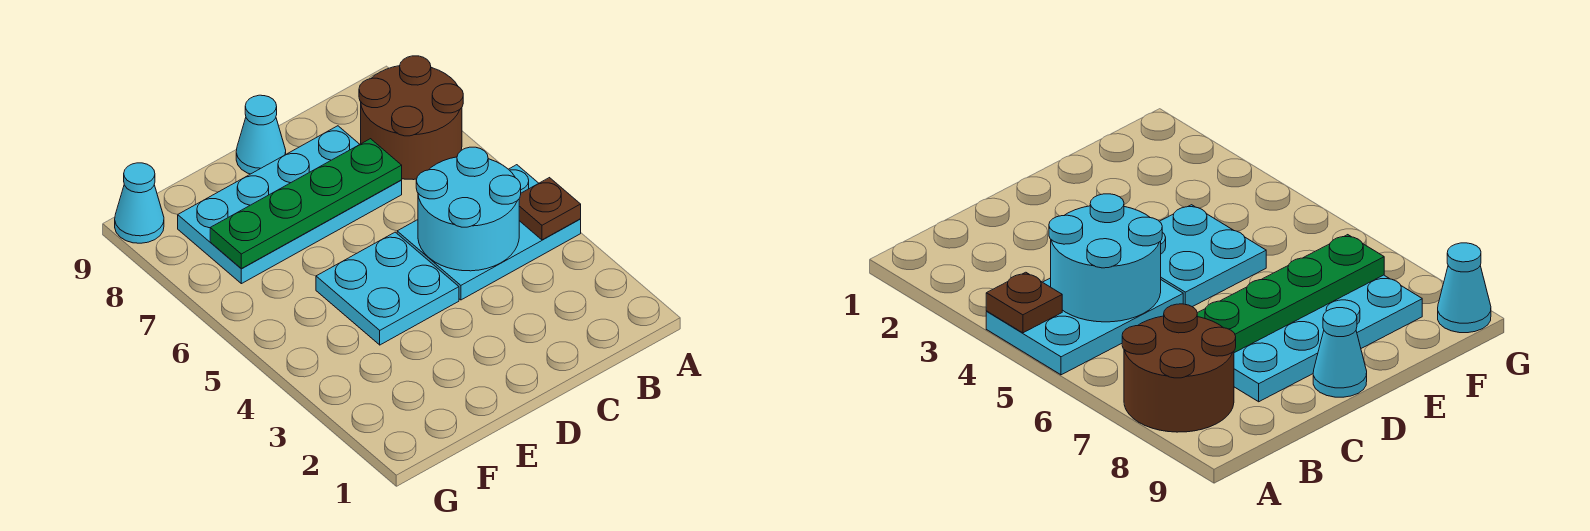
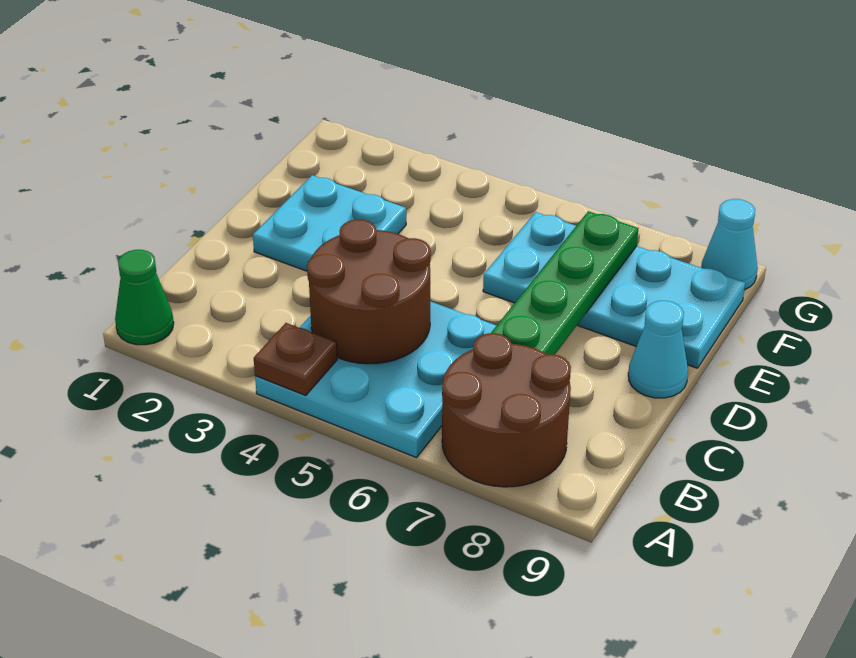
none -> green cone A1 level 1
cyan plate A4:C5 level 1 -> cyan plate A4:C6 level 1
cyan round brick B4:C5 level 2 -> brown round brick B4:C5 level 2
cyan plate C7:F8 level 1 -> cyan plate E6:F9 level 1
cyan plate D4:E5 level 1 -> cyan plate D2:E3 level 1

